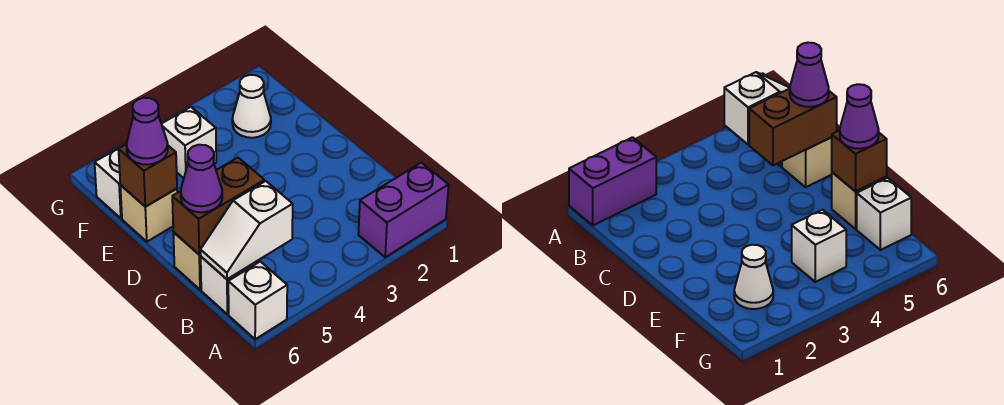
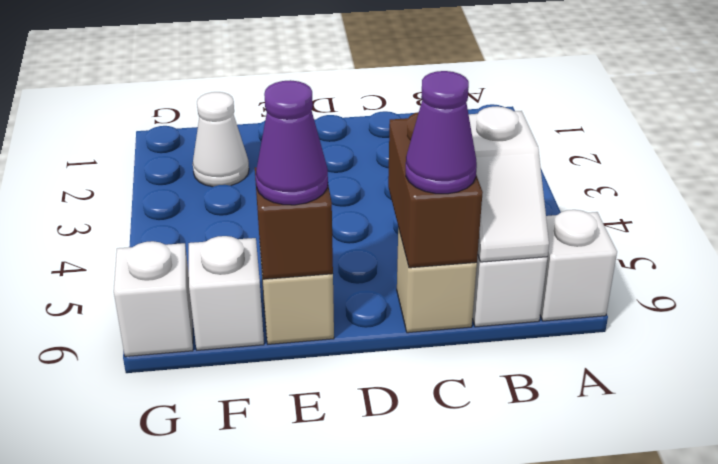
purple brick A1:A2 level 1 -> none
white brick F4 level 1 -> white brick G6 level 1

